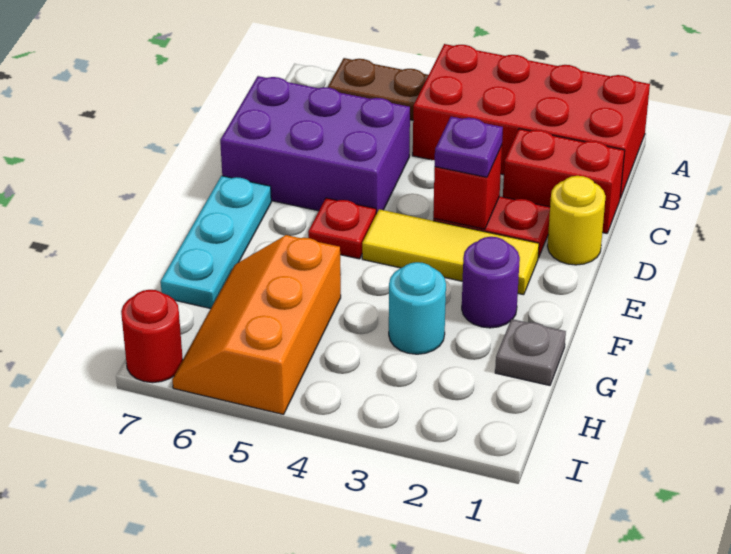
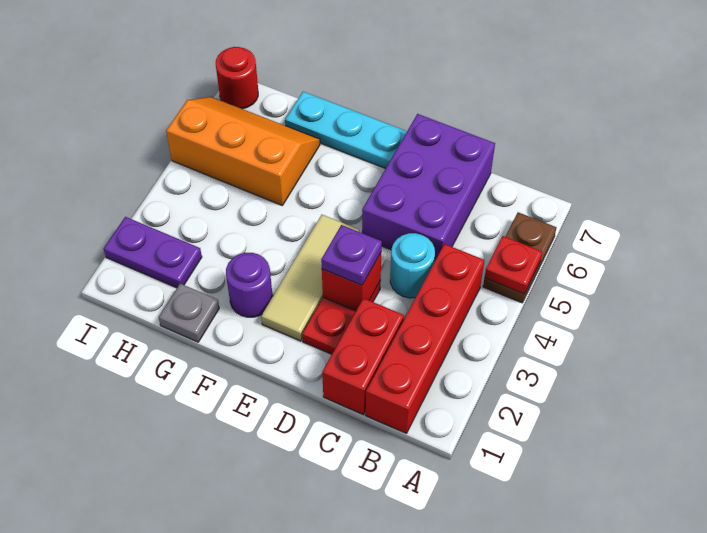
red brick A1:B4 level 1 -> red brick B1:B4 level 1
yellow round brick D1 level 1 -> none
yellow tile E2:E4 level 1 -> tan tile E2:E4 level 1
red plate E5 level 1 -> red plate A5 level 2
cyan round brick G3 level 1 -> cyan round brick C4 level 1
none -> purple plate H2:I2 level 1

